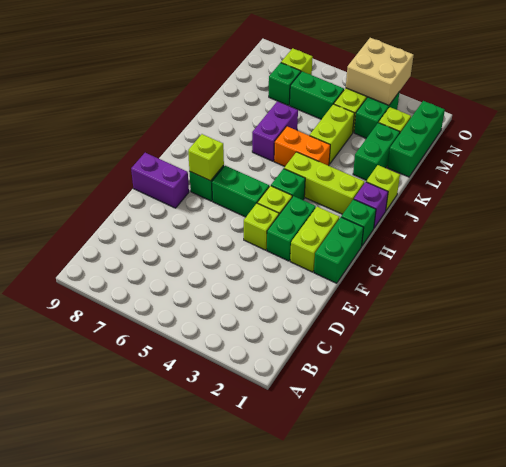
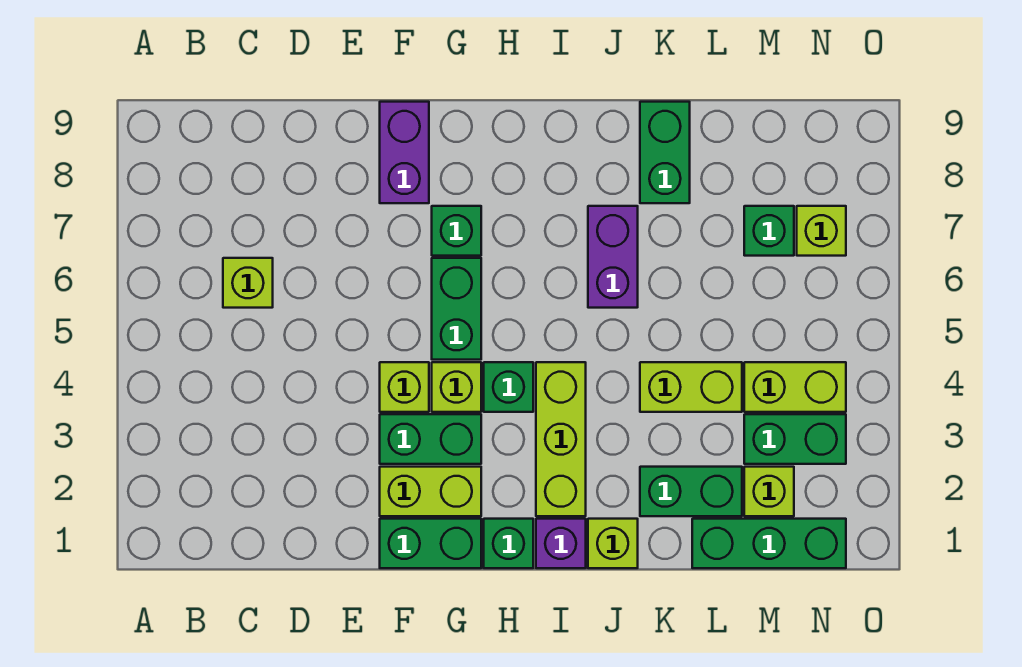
lime brick G7 level 2 -> lime brick C6 level 1
orange brick J4:J5 level 1 -> none
purple brick J6:K6 level 1 -> purple brick J6:J7 level 1
green brick M5:M6 level 1 -> green brick K8:K9 level 1
tan brick N3:O4 level 2 -> none

